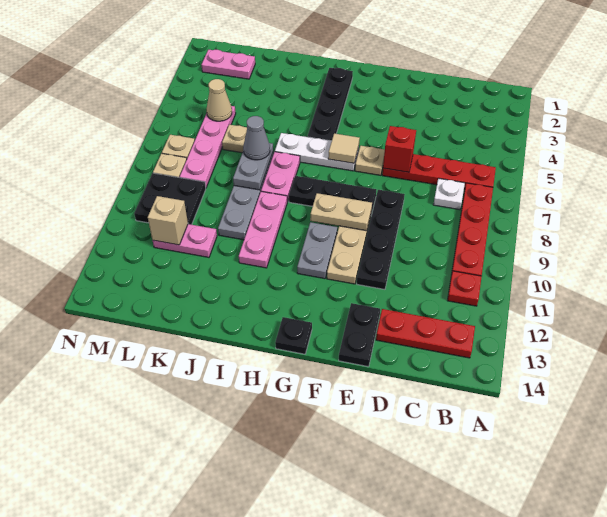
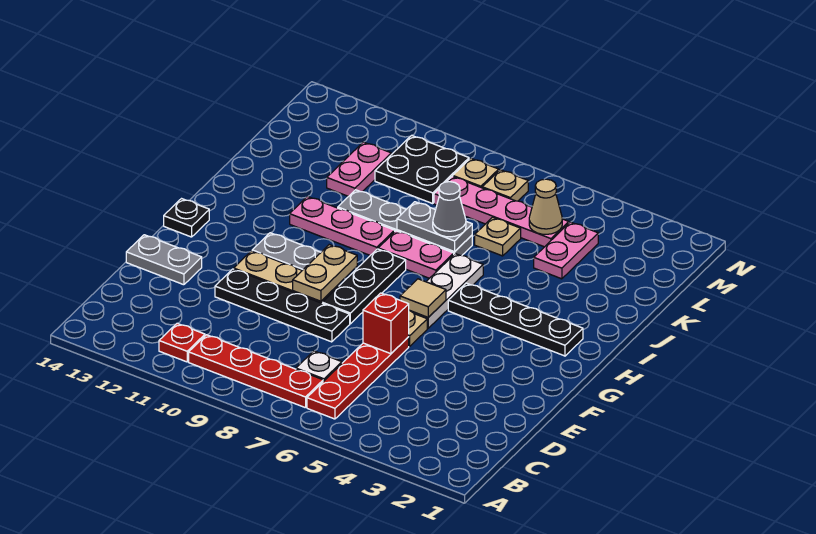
red plate B13:D13 level 1 -> none
black plate E13:E14 level 1 -> grey plate E13:E14 level 1
pink plate L2:M2 level 1 -> pink plate K4:L4 level 1
tan brick L11 level 2 -> none

